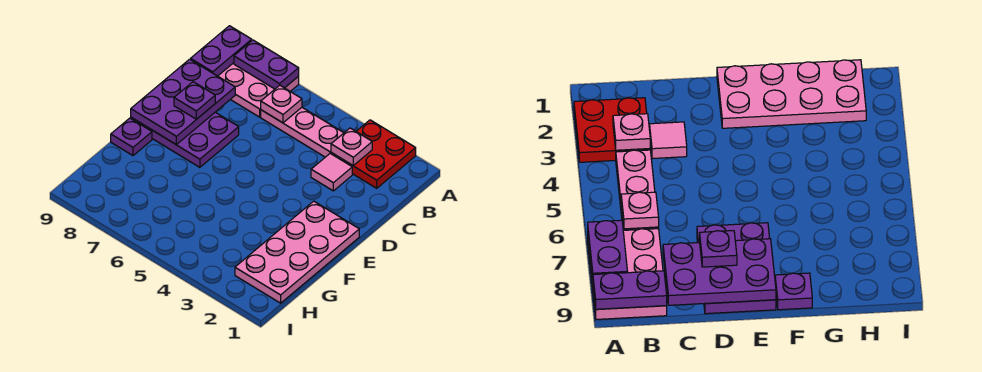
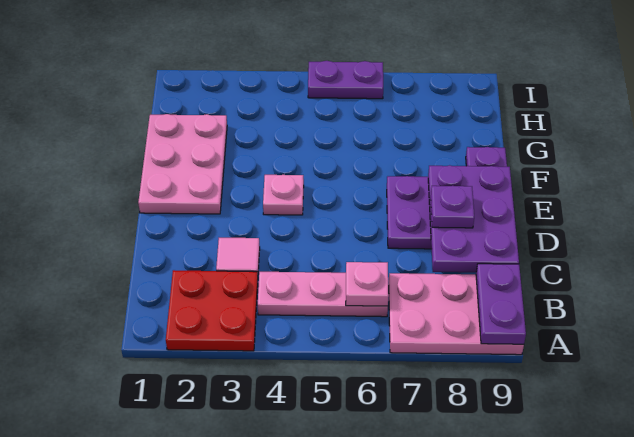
purple plate A7:A8 level 2 -> purple plate I5:I6 level 1
pink plate B3 level 2 -> pink plate E4 level 1
pink plate E1:H2 level 1 -> pink plate E1:G2 level 1

